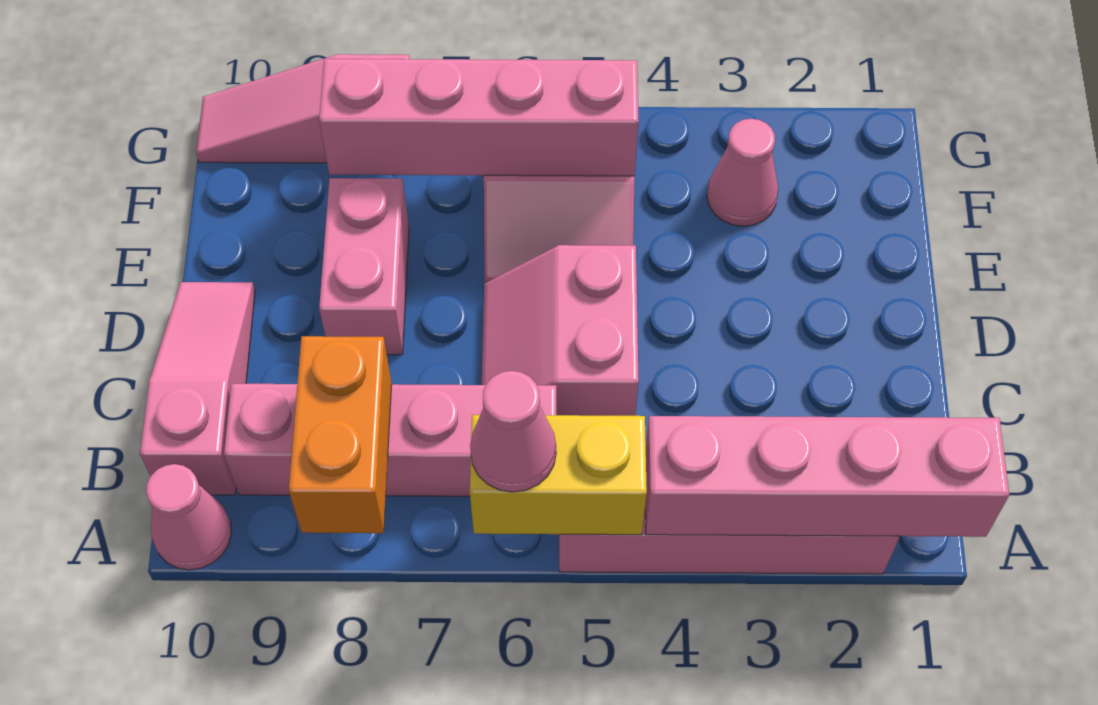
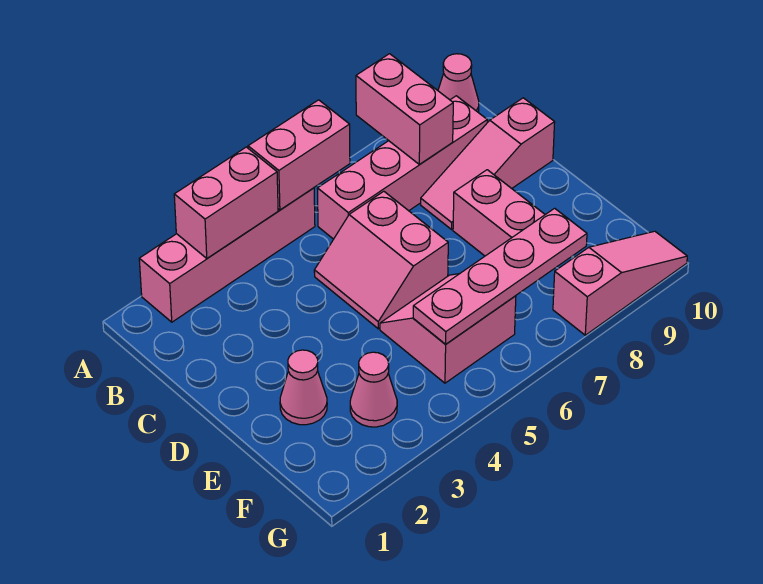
pink brick A1:A4 level 2 -> pink brick A3:A4 level 2
yellow brick A5:A6 level 2 -> pink brick A5:A6 level 2
pink cone A6 level 3 -> pink cone E2 level 1
orange brick A8:B8 level 2 -> pink brick A8:B8 level 2
pink slope B10:D10 level 1 top B -> pink slope C8:C10 level 1 top 10
pink slope C5:D6 level 1 top 5 -> pink slope C5:D6 level 1 top 6
pink brick F5:F8 level 2 -> pink plate F5:F8 level 2

